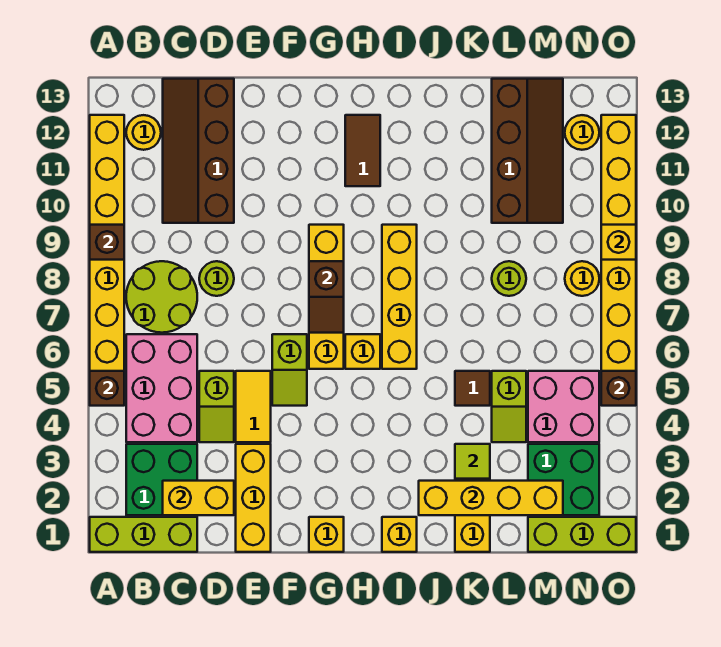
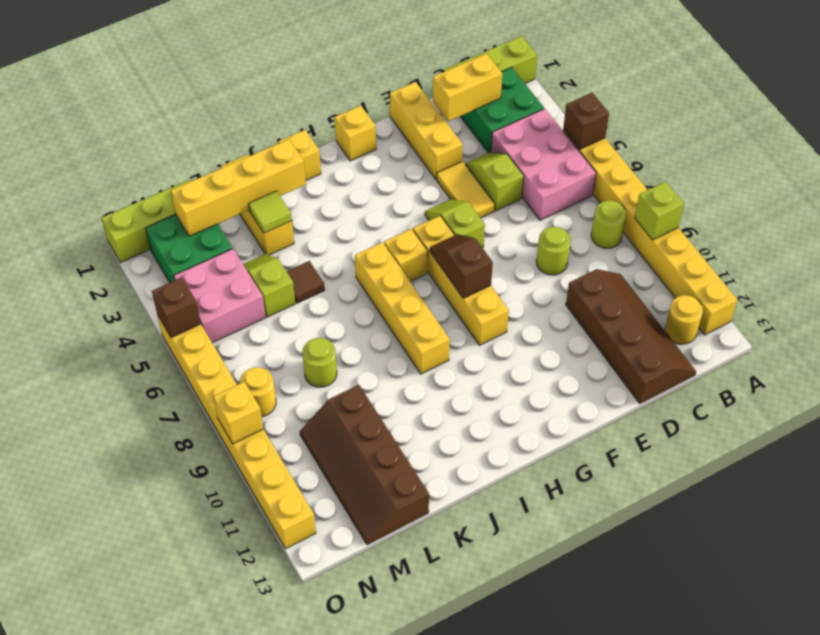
brown brick A9 level 2 -> lime brick A9 level 2
lime round brick B7:C8 level 1 -> lime round brick B8 level 1
brown tile H11:H12 level 1 -> none
yellow round brick N12 level 1 -> none

